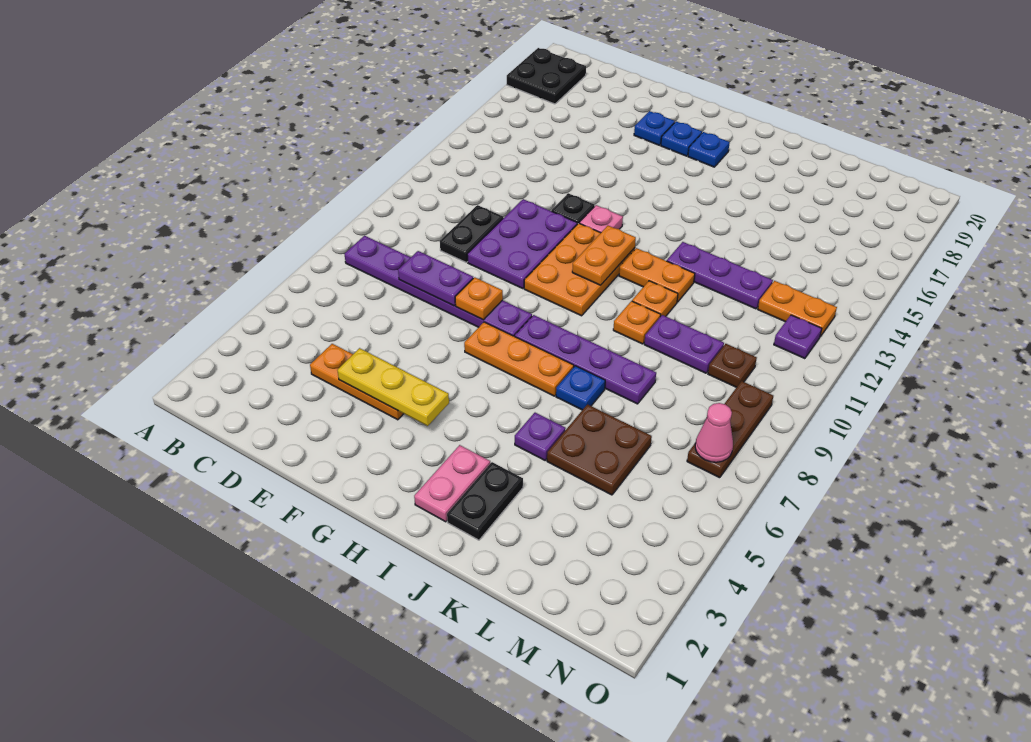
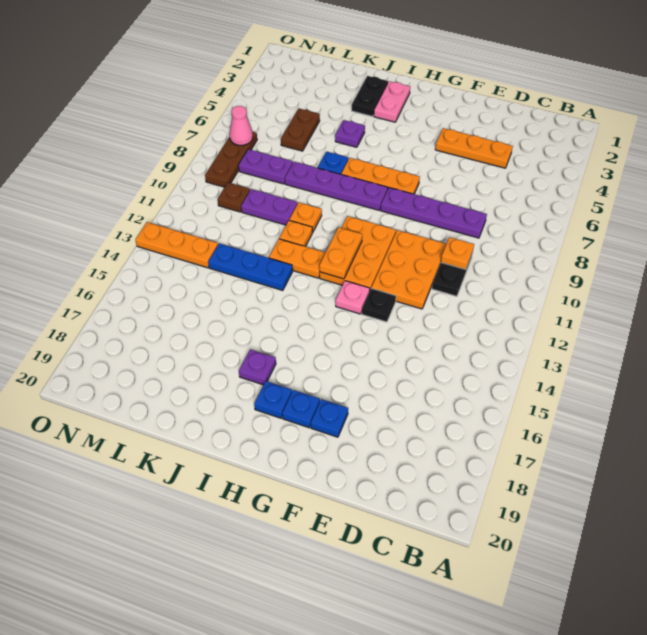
black plate A18:B19 level 1 -> none
purple plate B8:G8 level 1 -> purple plate D8:G8 level 1
purple plate D8:E8 level 2 -> purple plate L8:M8 level 1
yellow plate E4:G4 level 2 -> none
purple plate E10:F12 level 1 -> orange plate E10:F12 level 1
orange plate F8 level 2 -> orange plate D10 level 2
purple plate J13:L13 level 1 -> blue plate J13:L13 level 1
brown plate K5:L6 level 1 -> brown plate L5:L6 level 1
orange plate M13:N13 level 1 -> orange plate M13:O13 level 1
purple plate N12 level 1 -> purple plate I17 level 1

